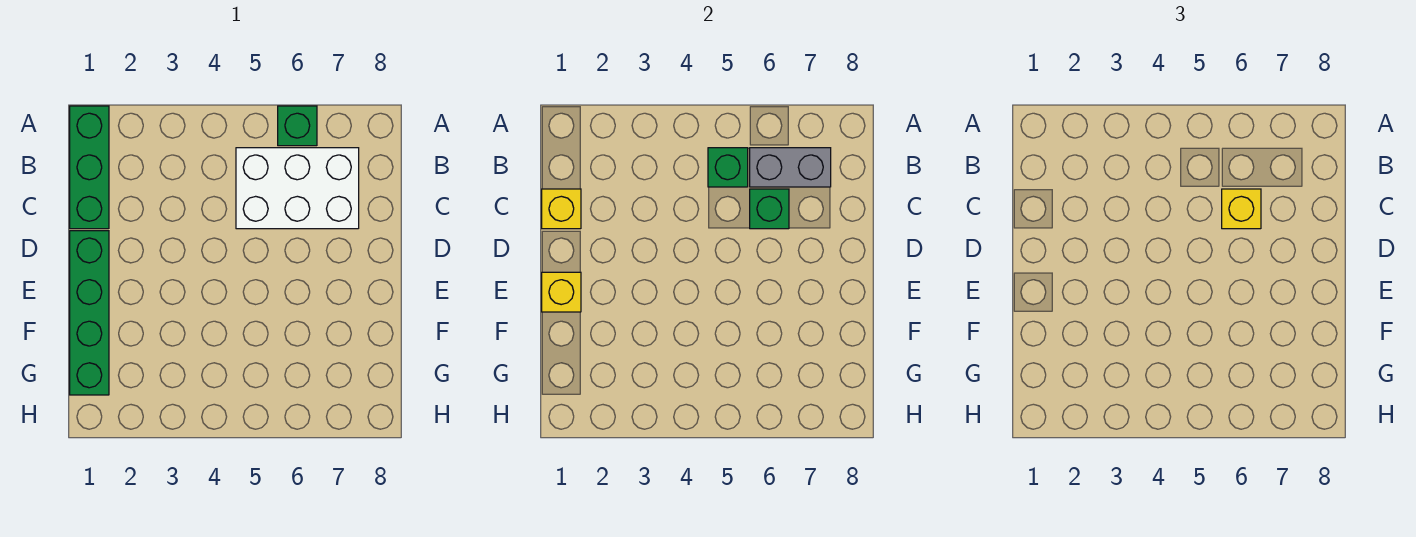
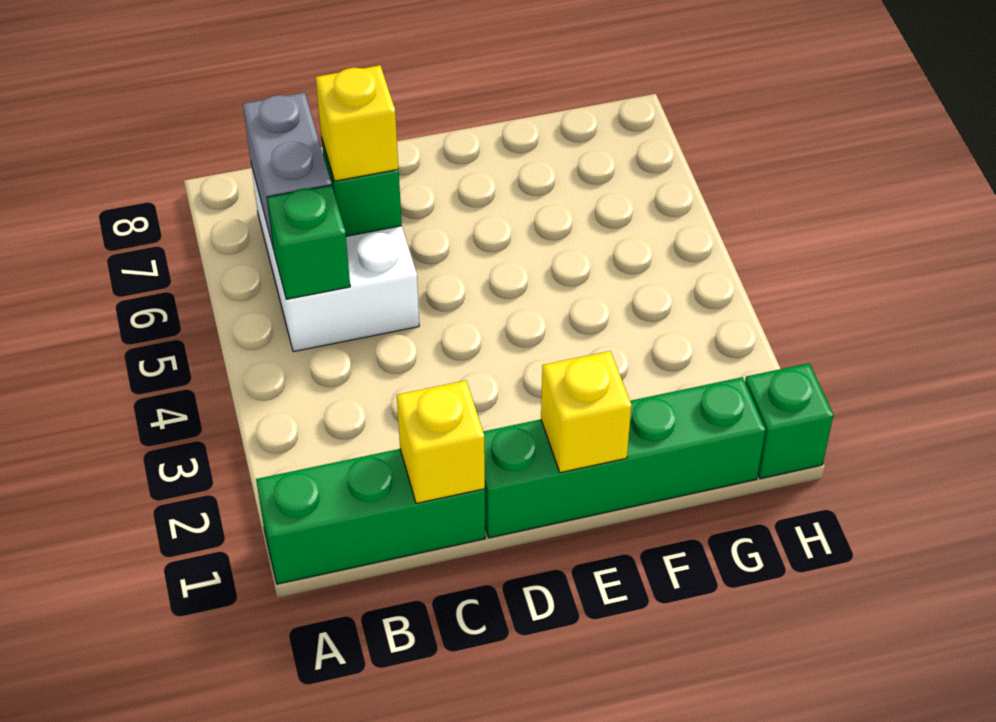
green brick A6 level 1 -> green brick H1 level 1

